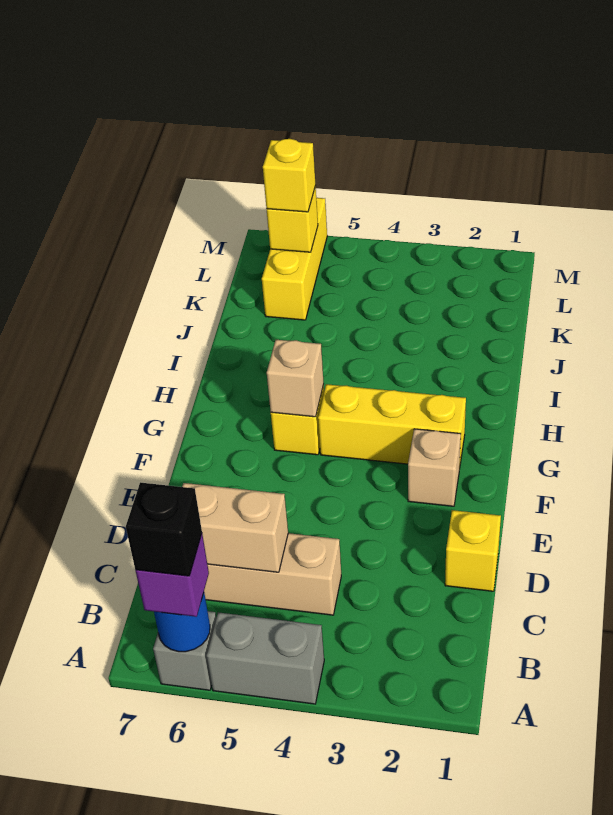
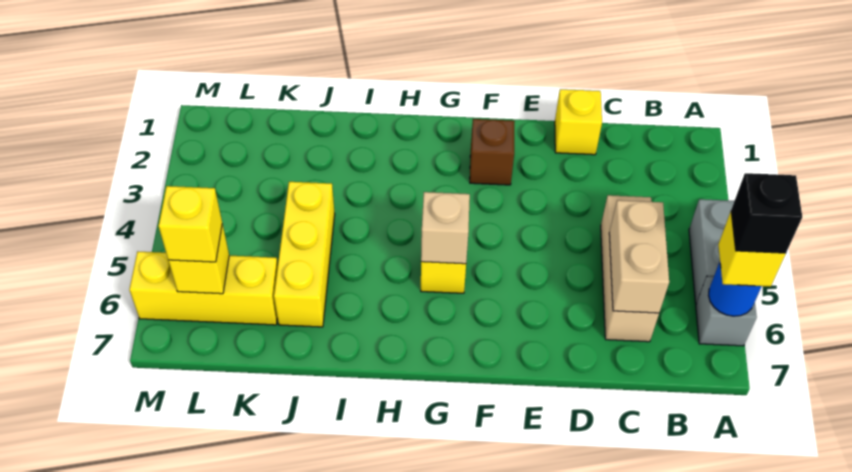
purple brick A6 level 3 -> yellow brick A6 level 3
tan brick F2 level 1 -> brown brick F2 level 1
yellow brick G2:G4 level 1 -> yellow brick J4:J6 level 1

